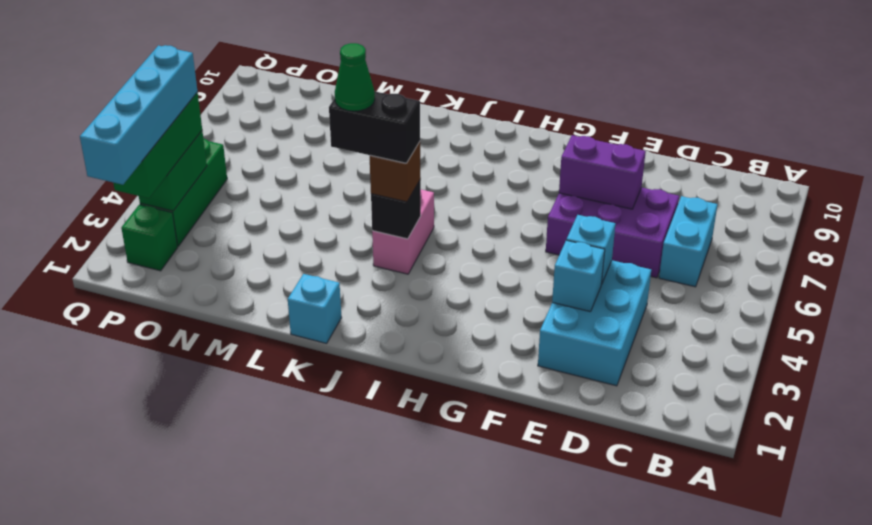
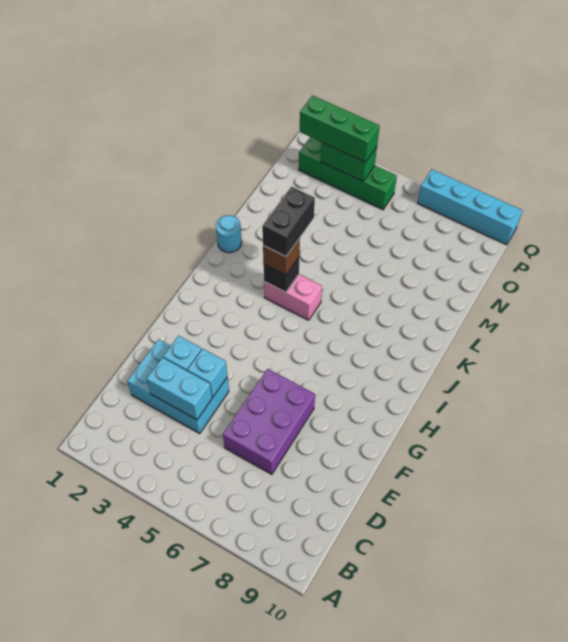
cyan brick C6:C7 level 1 -> cyan brick D3:D4 level 2
purple brick E7:F7 level 2 -> none
cyan brick K1 level 1 -> cyan round brick K1 level 1
green cone K4 level 5 -> none
cyan brick P1:P4 level 4 -> cyan brick Q7:Q10 level 1

